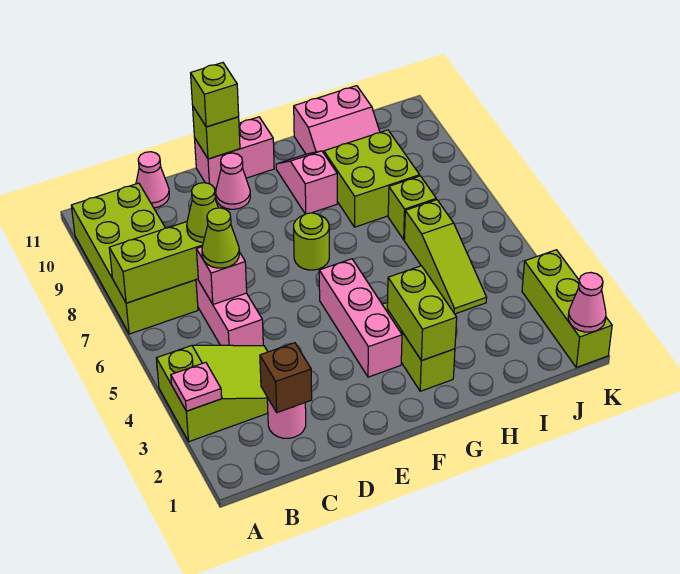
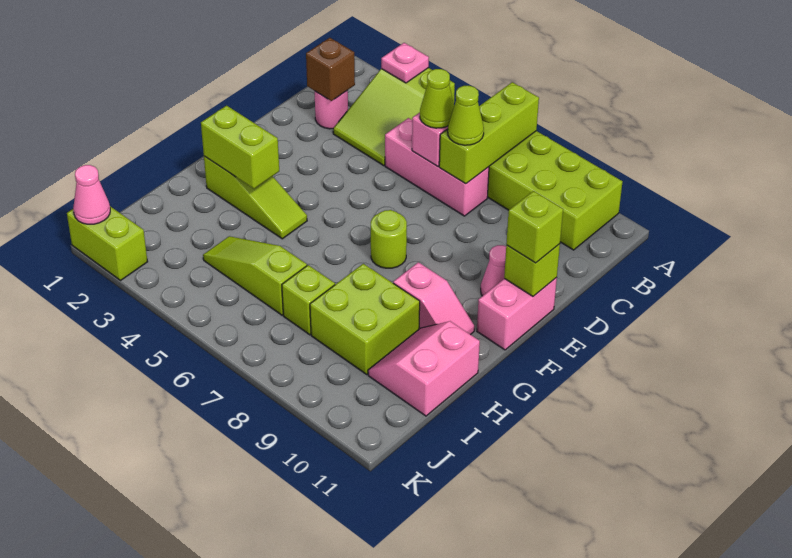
pink cone C11 level 1 -> none
pink brick F3:F5 level 1 -> none
lime brick K1:K3 level 1 -> lime brick K1:K2 level 1

